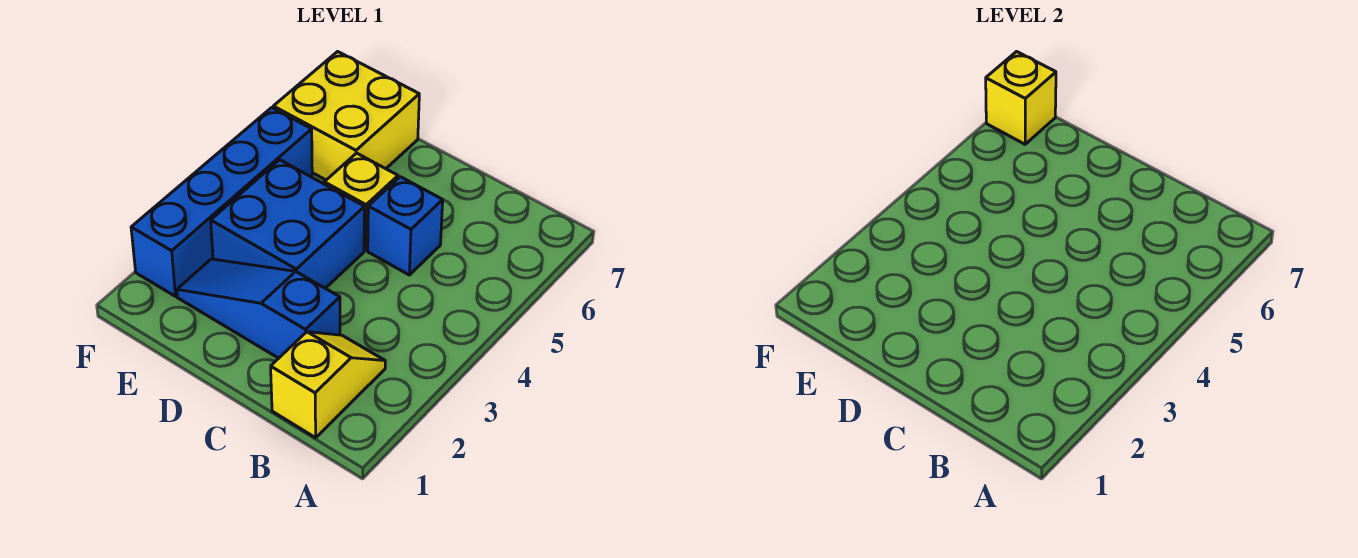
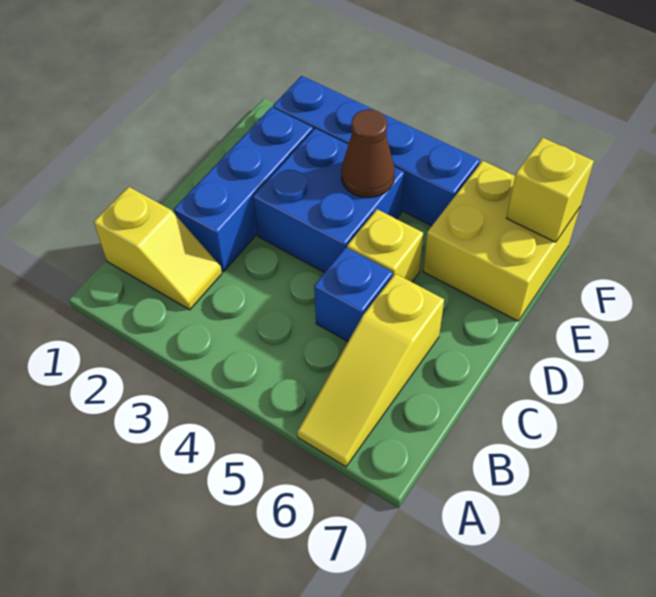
none -> yellow slope A6:C6 level 1 top C
blue slope C2:E2 level 1 top C -> blue brick C2:E2 level 1
none -> brown cone E4 level 2

